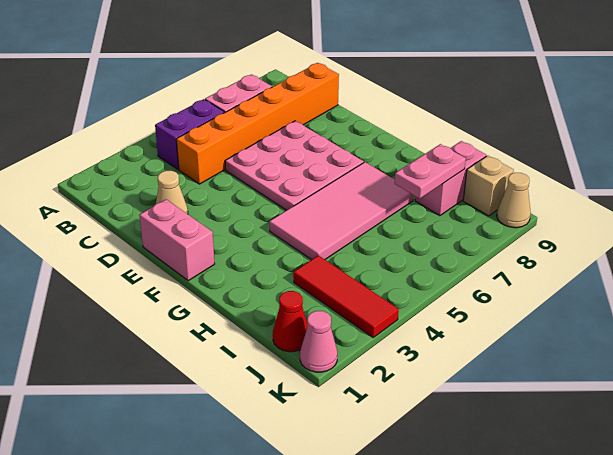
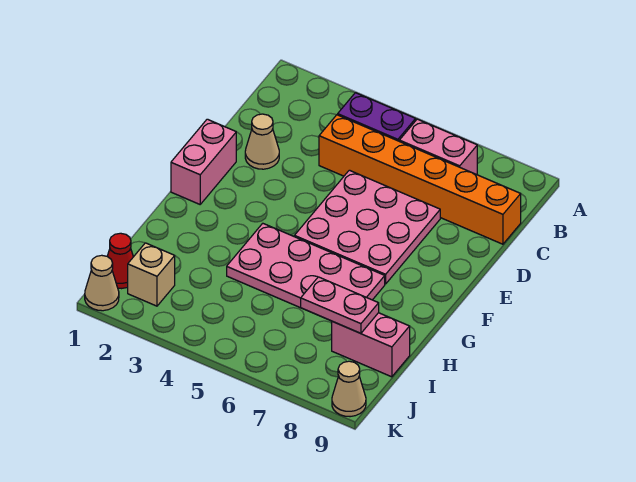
pink tile G4:H7 level 1 -> pink plate G4:H7 level 1
red tile I3:K3 level 1 -> none
tan brick J9 level 1 -> tan brick J2 level 1
pink cone K1 level 1 -> tan cone K1 level 1

